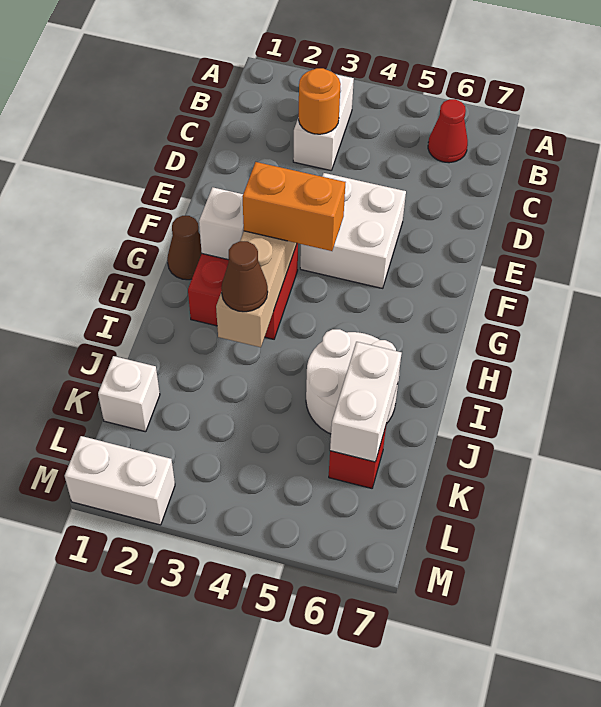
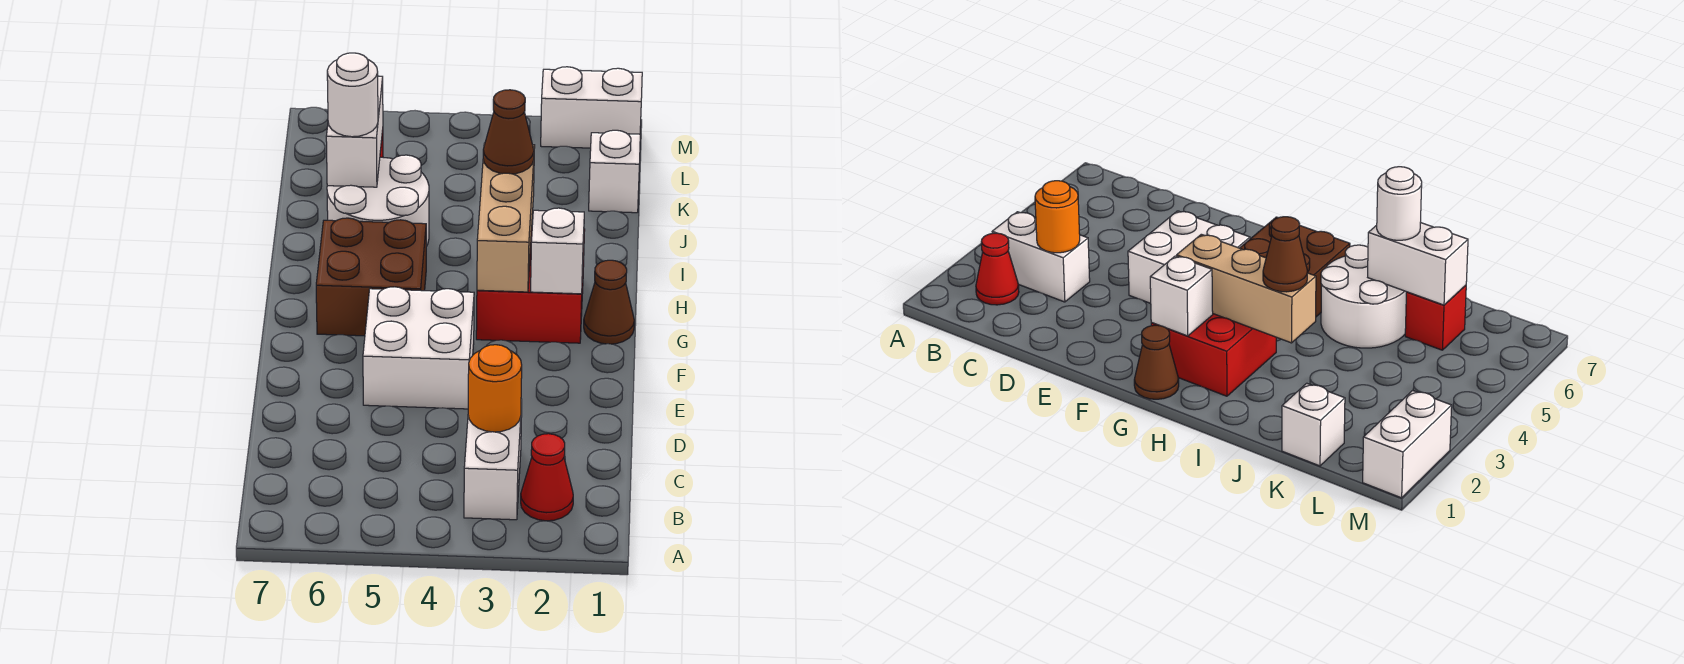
red cone B6 level 1 -> red cone B2 level 1
orange brick G3:G4 level 3 -> none
none -> brown brick G5:H6 level 1
none -> white round brick J6 level 3

